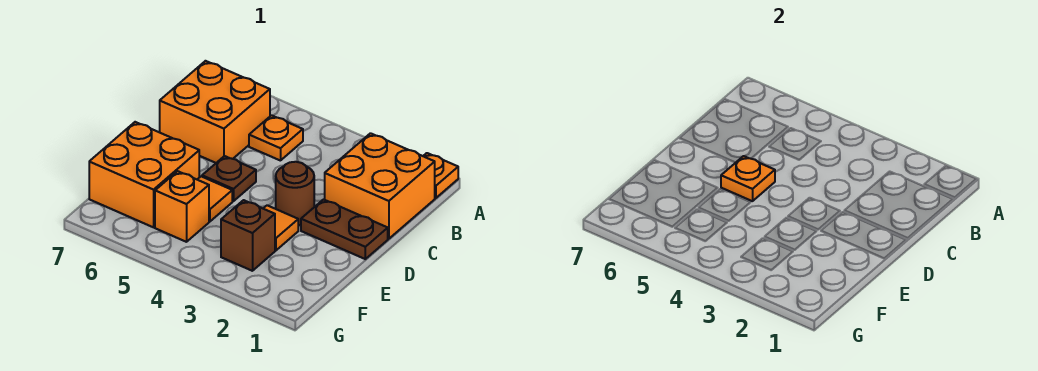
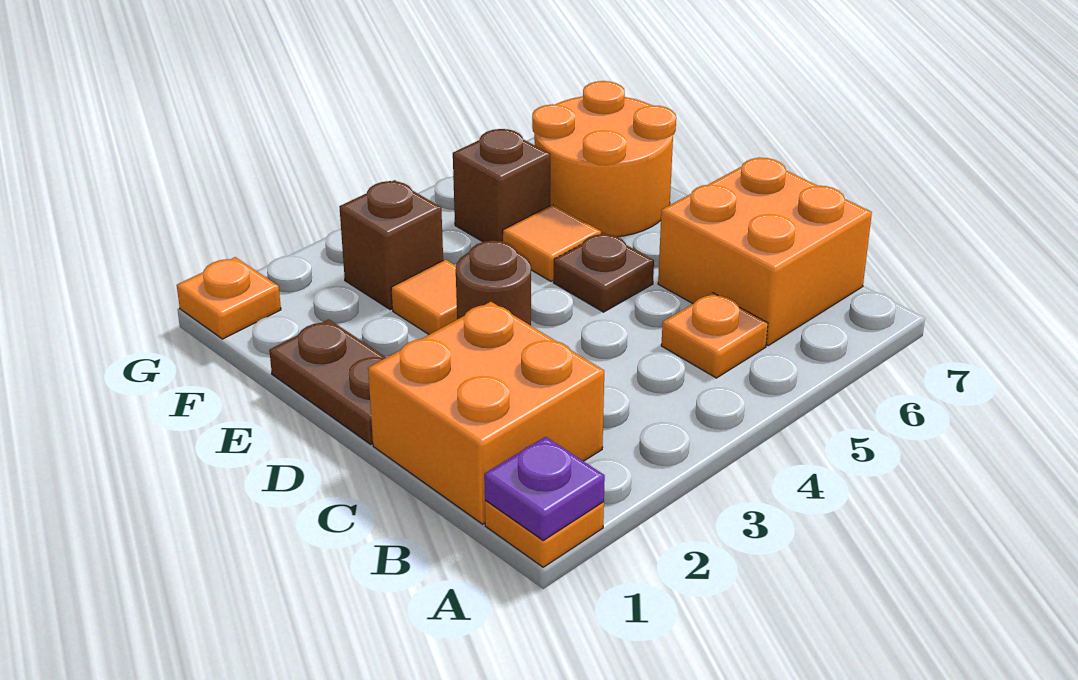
none -> purple plate A1 level 2
brown plate D1:D2 level 1 -> brown plate D1:E1 level 1
orange plate D5 level 2 -> orange plate G1 level 1
orange brick E6:F7 level 1 -> orange round brick E6:F7 level 1
orange brick F5 level 1 -> brown brick F5 level 1

